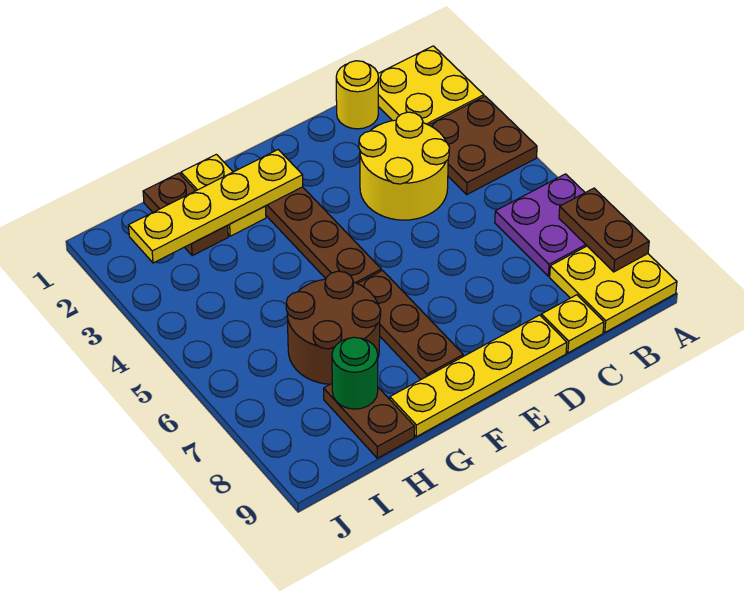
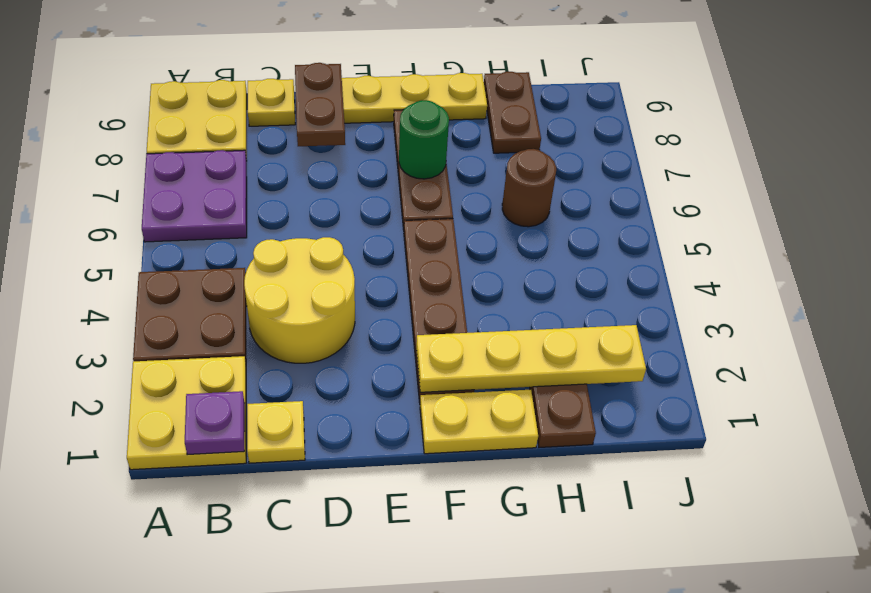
brown plate A7:A8 level 2 -> brown plate D8:D9 level 2
none -> purple plate B1 level 2
yellow round brick C1 level 1 -> yellow plate C1 level 1
yellow plate G1:G2 level 1 -> yellow plate F1:G1 level 1
brown round brick G6:H7 level 1 -> brown round brick H6 level 1
green round brick H8 level 2 -> green round brick F7 level 2

